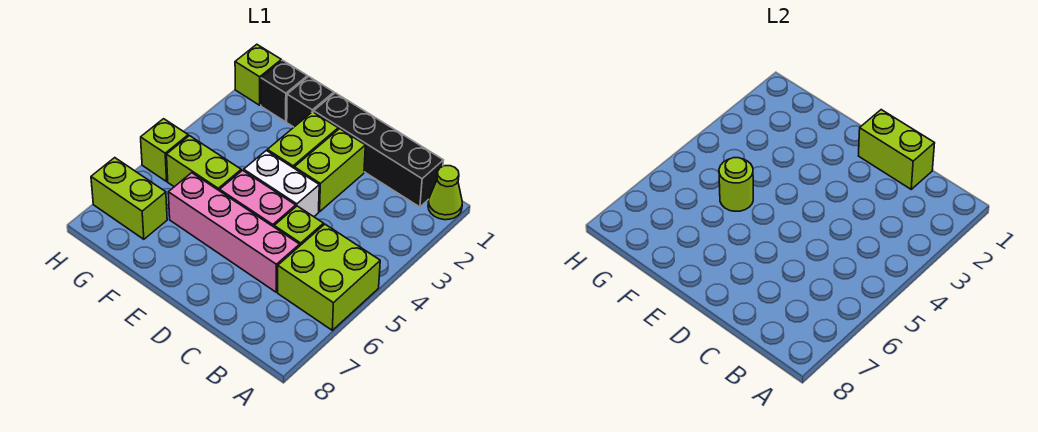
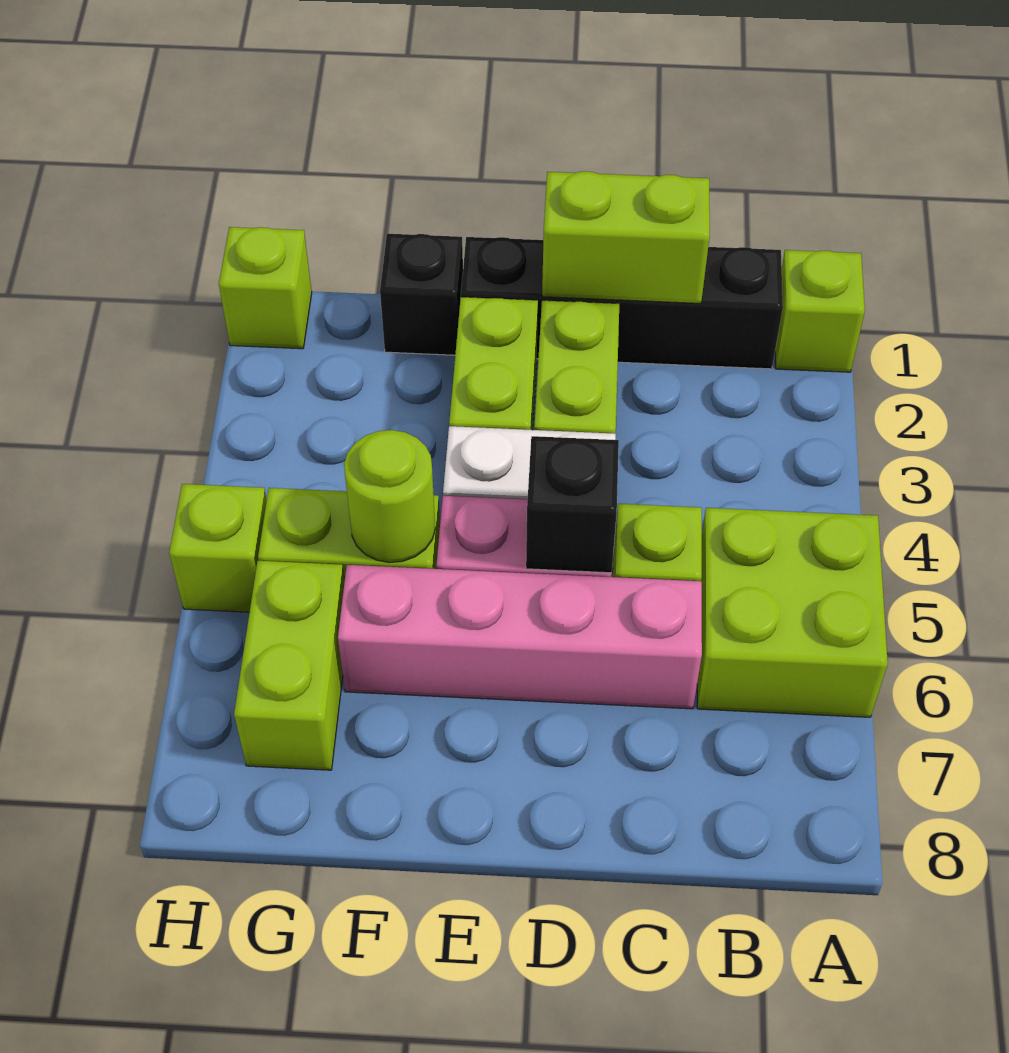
lime cone A1 level 1 -> lime brick A1 level 1
black brick G1 level 1 -> black brick D5 level 2
lime brick G7:H7 level 1 -> lime brick G6:G7 level 1

